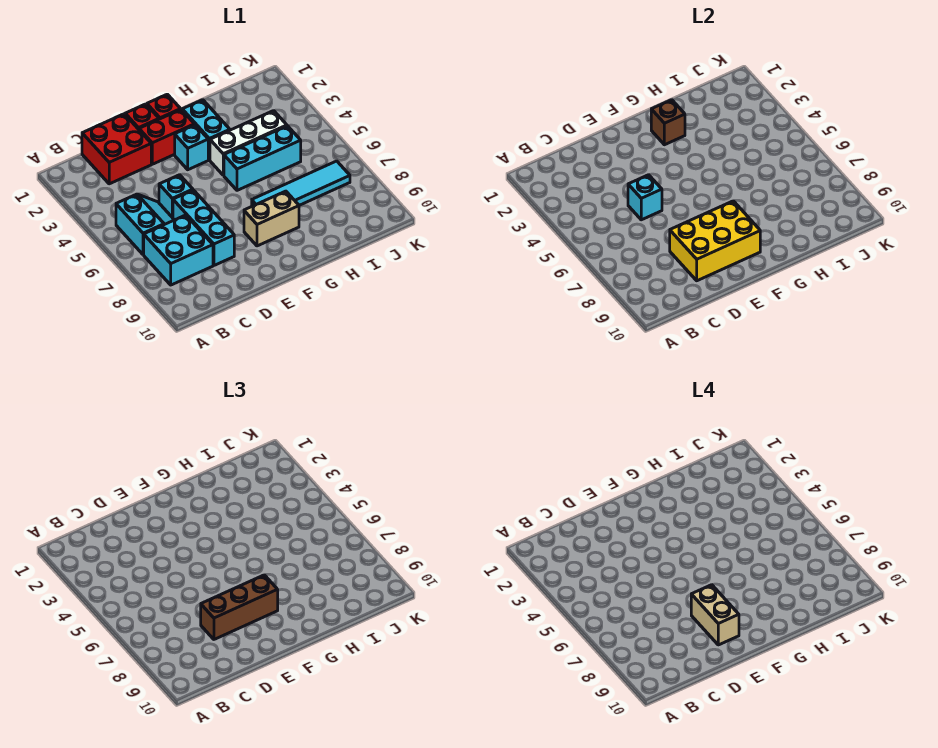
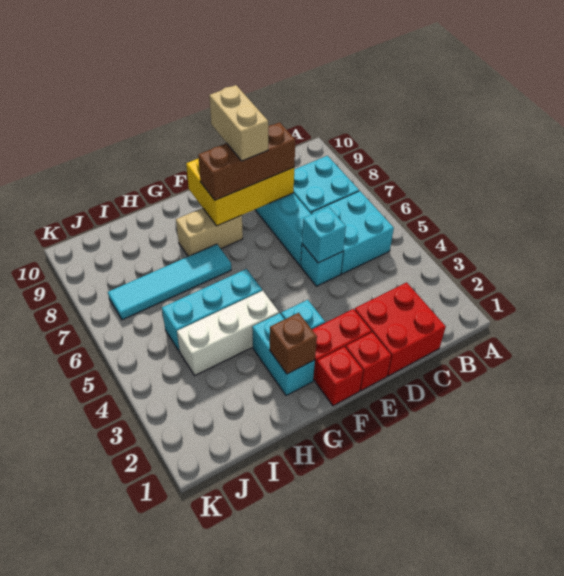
cyan slope B5:C6 level 1 top B -> cyan brick B5:C6 level 1

